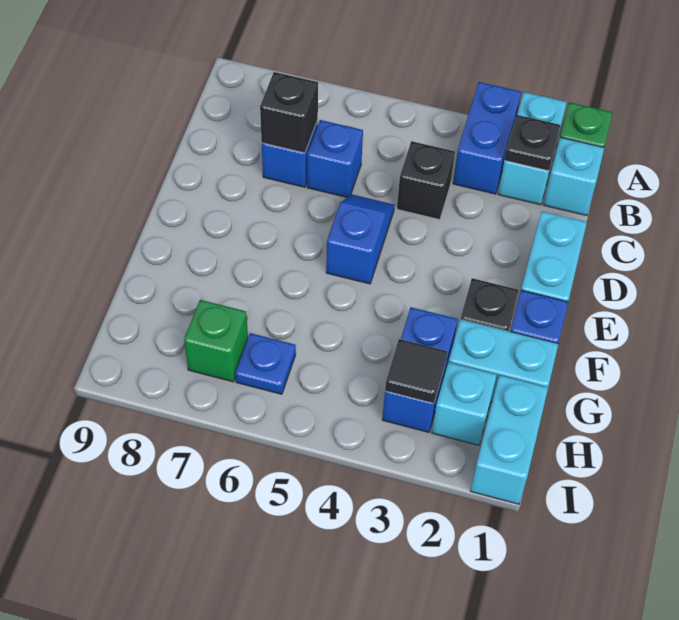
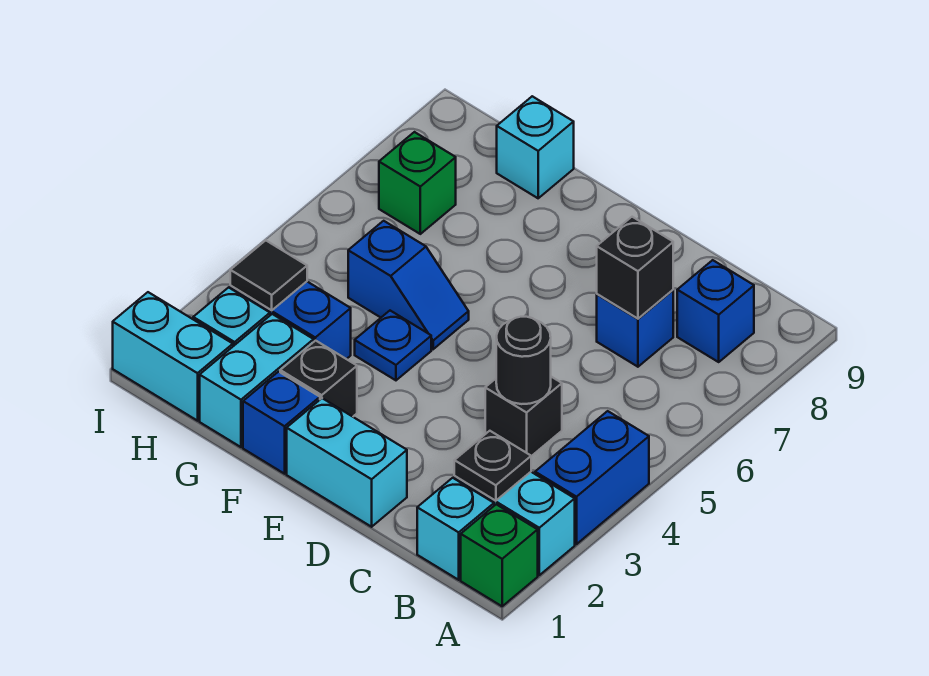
blue brick A3:B3 level 1 -> blue brick A3:A4 level 1
none -> black round brick C4 level 2
blue brick C6 level 1 -> blue brick B8 level 1
blue slope D5:E5 level 1 top E -> blue slope F5:G5 level 1 top G
none -> cyan brick G9 level 1
blue plate H6 level 1 -> blue plate F4 level 1

